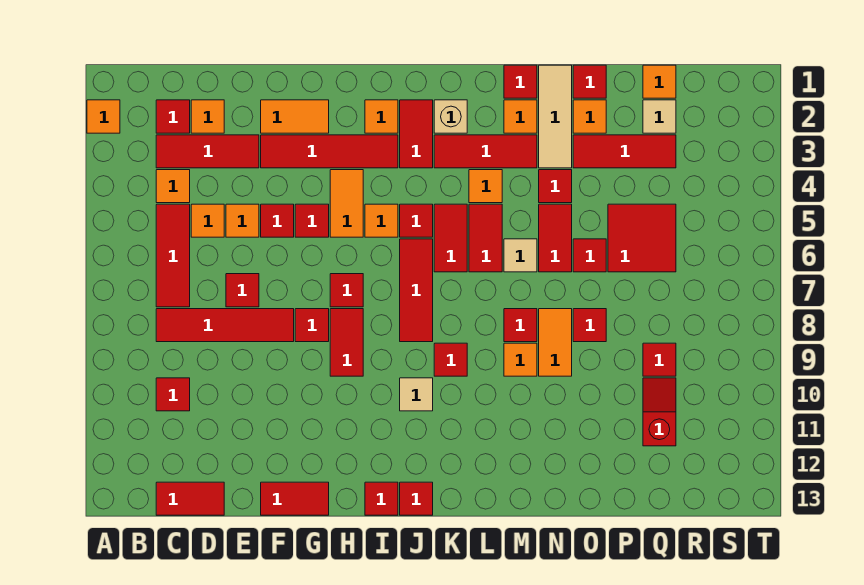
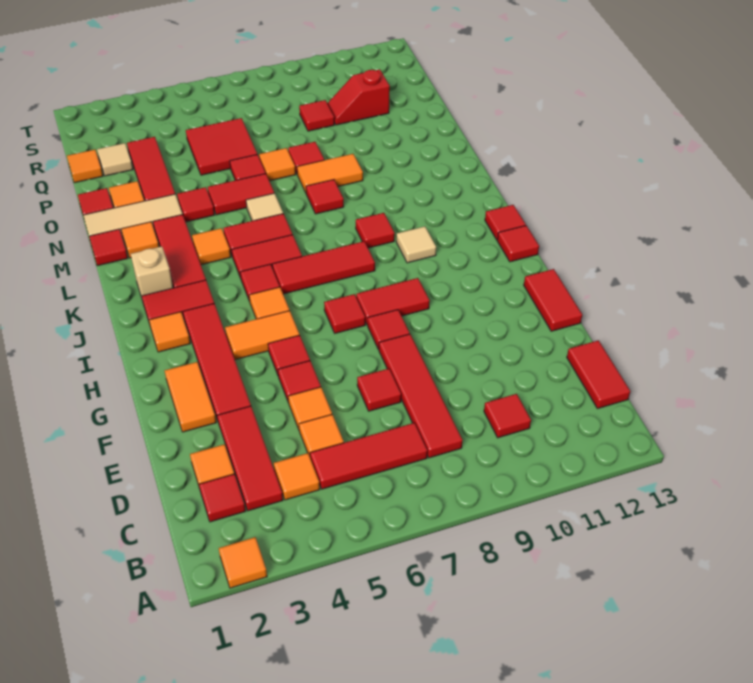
orange tile M9 level 1 -> orange tile O7 level 1

